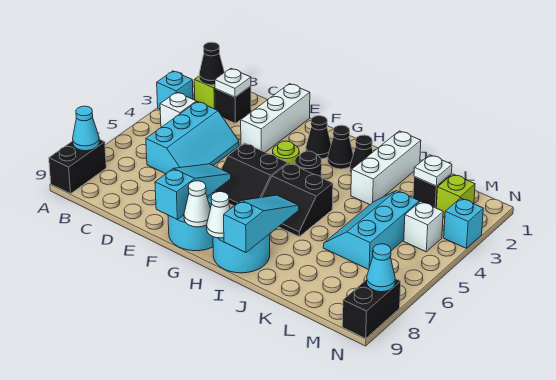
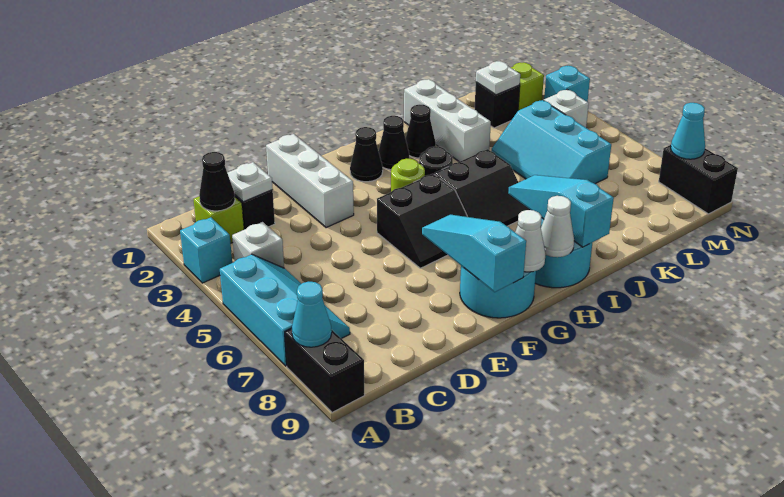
cyan slope C4:D6 level 1 top C -> cyan slope A5:B7 level 1 top A

